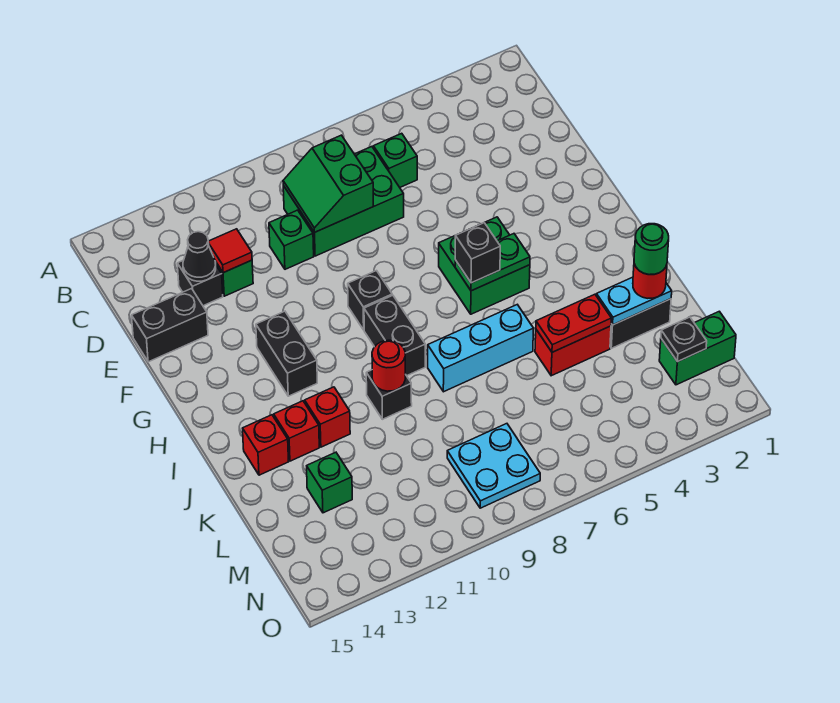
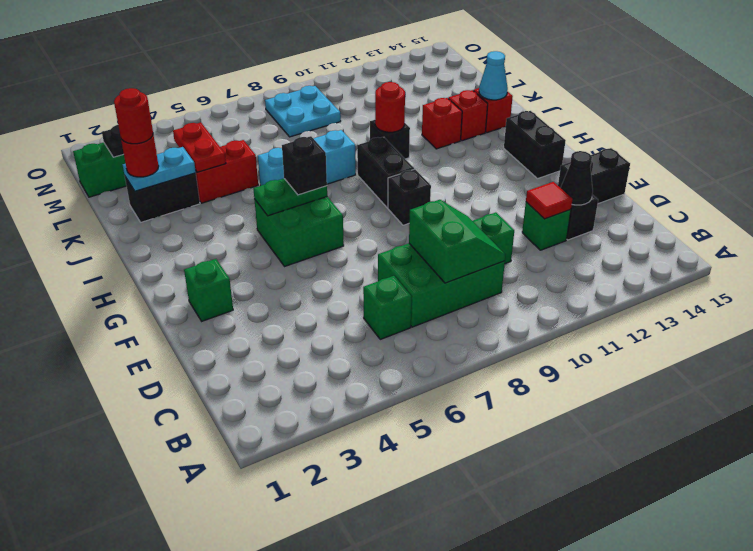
black brick G12:H12 level 1 -> black brick G14:H14 level 1
none -> cyan cone J14 level 2
green round brick K2 level 4 -> red round brick K2 level 4
red plate K4:K5 level 2 -> red plate K4:L4 level 2
green brick L13 level 1 -> green brick F2 level 1

